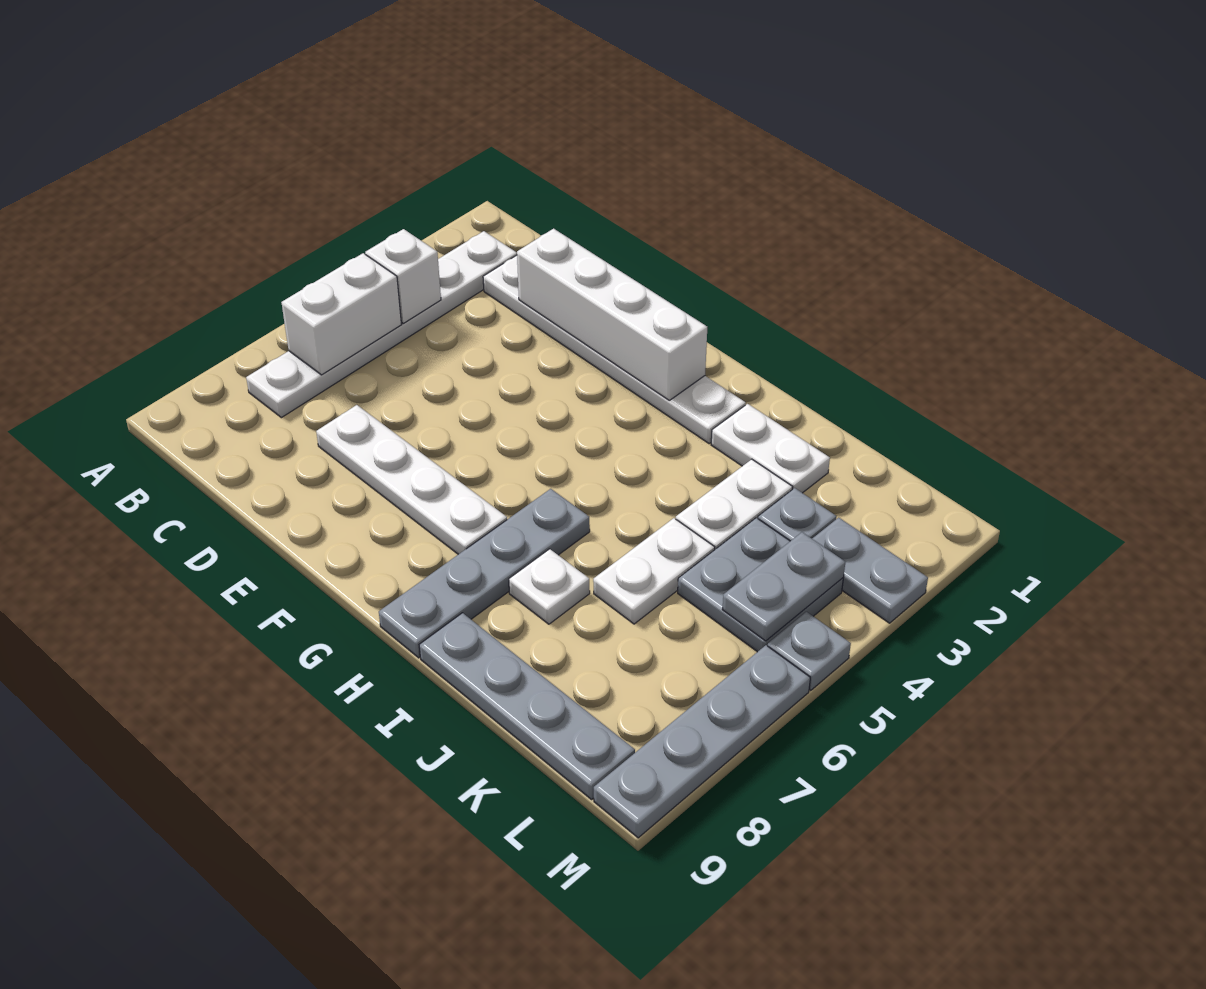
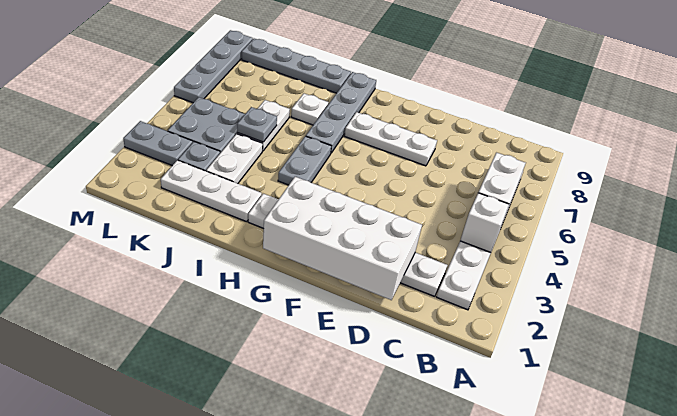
white brick D2:G2 level 2 -> white brick D1:G2 level 2
white plate D7:G7 level 1 -> white plate E7:G7 level 1
white plate I2:J2 level 1 -> white plate I2:K2 level 1
grey plate L4:L5 level 2 -> grey plate H4:H5 level 1
grey plate M5 level 1 -> grey plate J5 level 2

